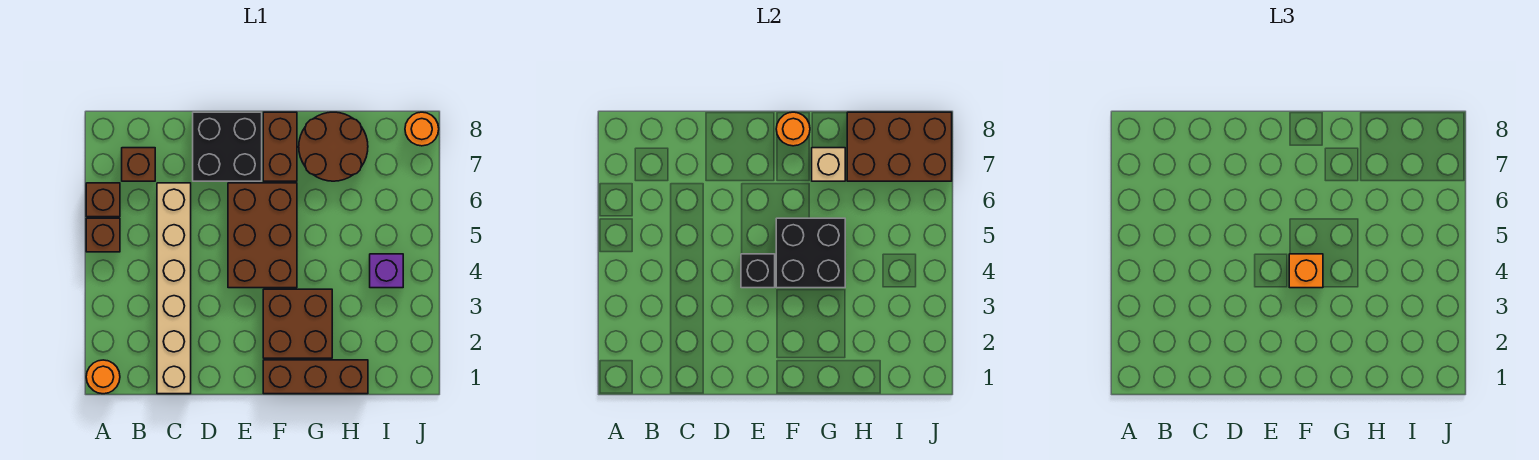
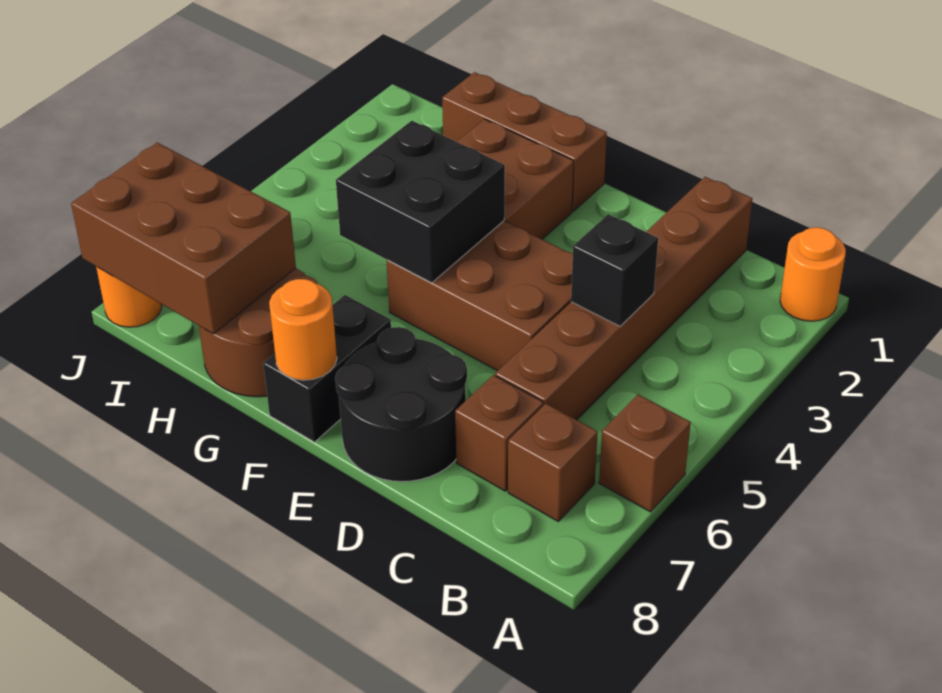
brown brick A5 level 1 -> brown brick C7 level 1
tan brick C1:C6 level 1 -> brown brick C1:C6 level 1
black brick D7:E8 level 1 -> black round brick D7:E8 level 1
brown brick E4:F6 level 1 -> brown brick D4:F5 level 1
black brick E4 level 2 -> black brick C4 level 2
orange brick F4 level 3 -> none
brown brick F7:F8 level 1 -> black brick F7:F8 level 1
tan brick G7 level 2 -> none
purple brick I4 level 1 -> none

